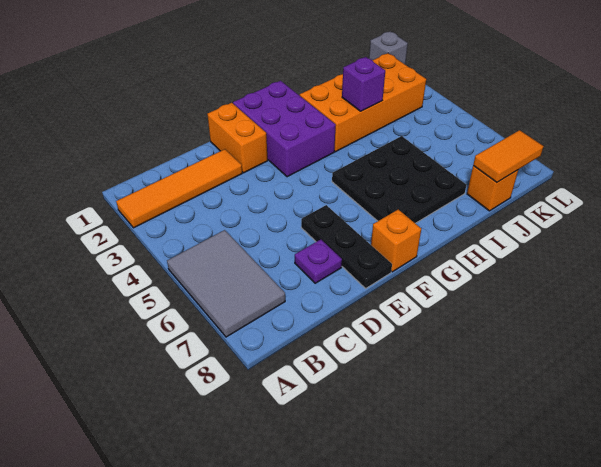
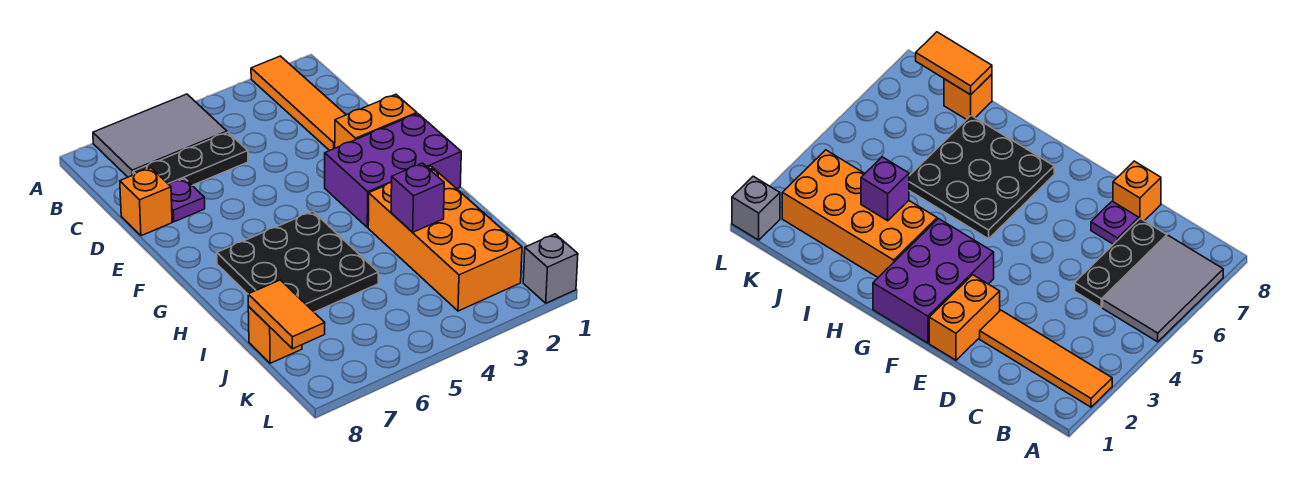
black plate E6:E8 level 1 -> black plate C5:C7 level 1
orange brick F8 level 1 -> orange brick D8 level 1

